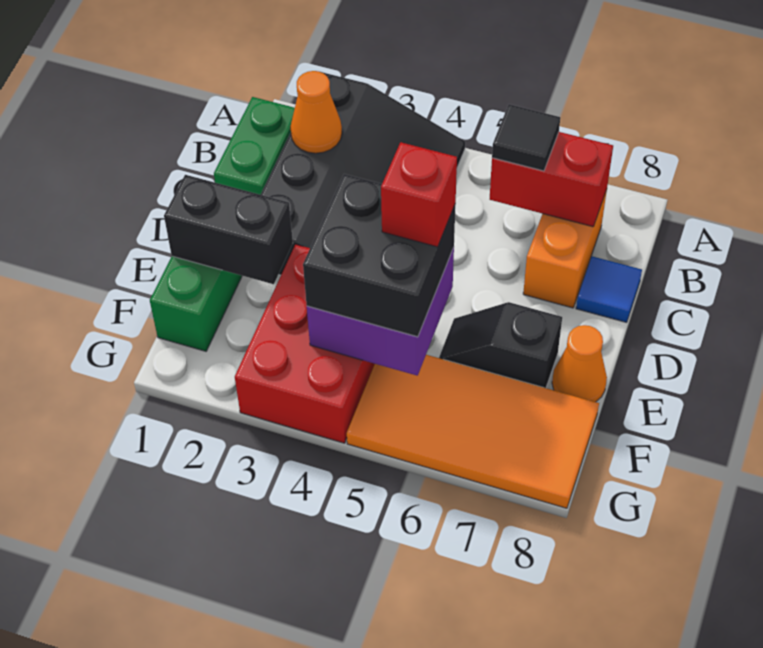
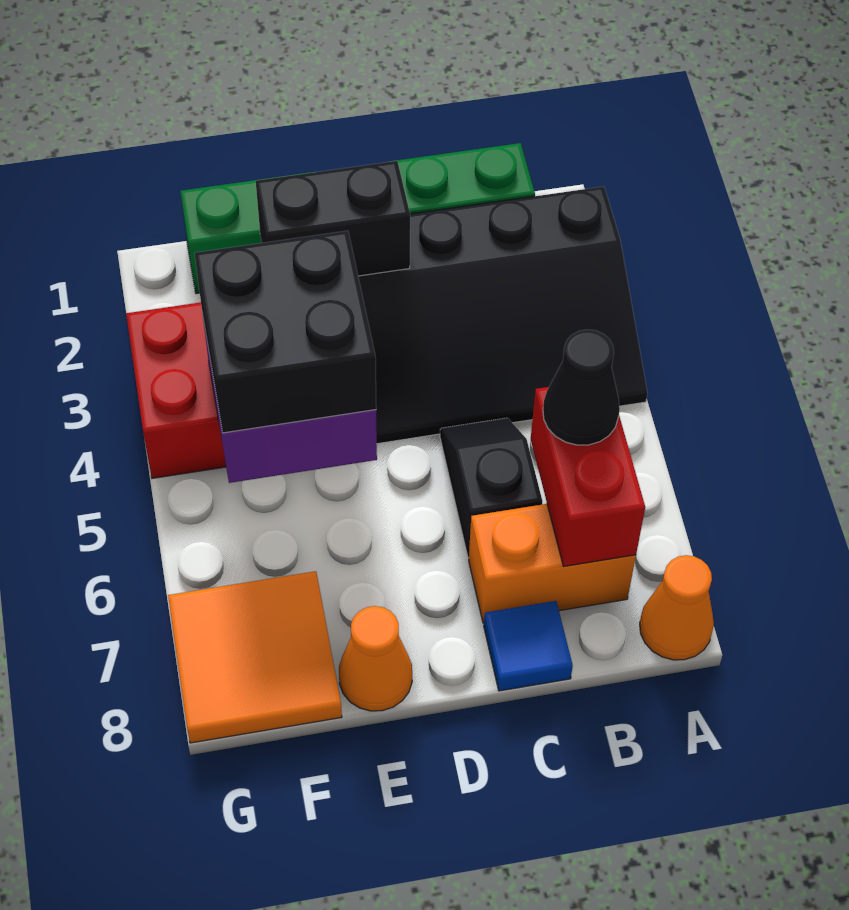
orange cone B2 level 2 -> orange cone A8 level 1
black tile B6 level 3 -> black cone B6 level 3
black brick E1:E2 level 2 -> black brick D2:E2 level 2
red brick E5 level 4 -> none
black slope E6:E7 level 1 top 7 -> black slope C5:C6 level 1 top 6
orange tile F5:G8 level 1 -> orange tile F7:G8 level 1

